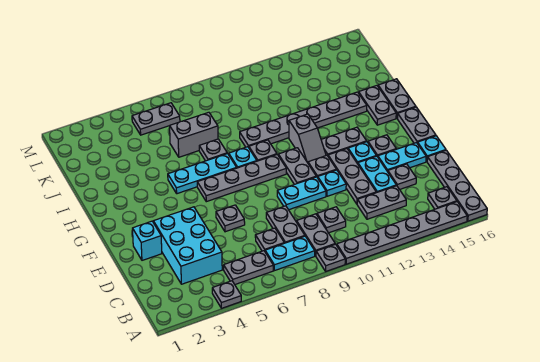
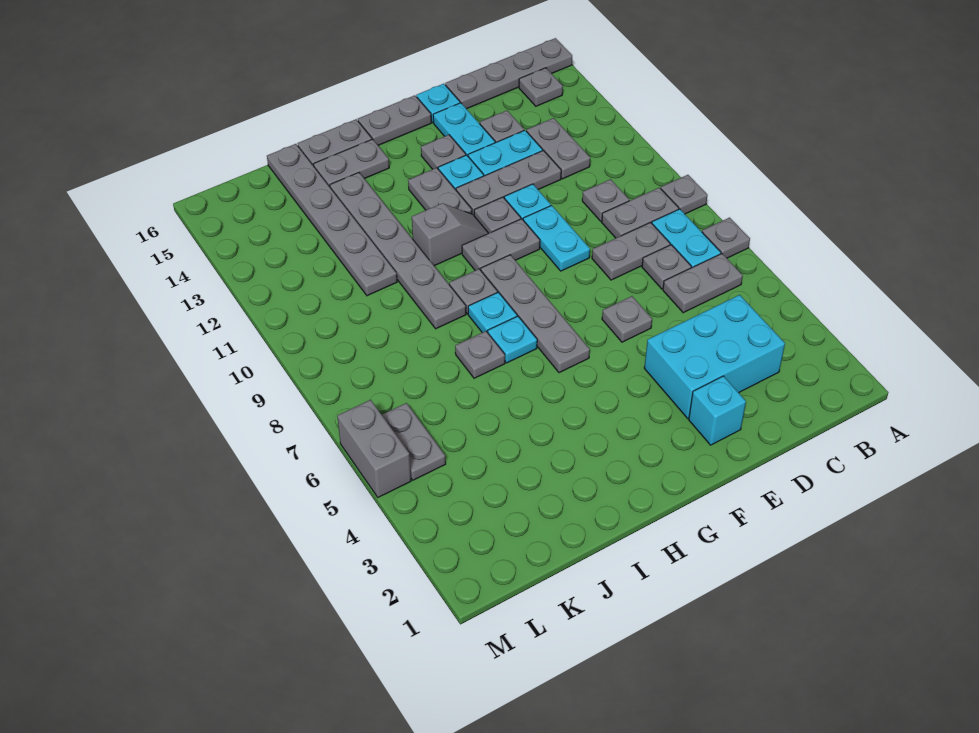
grey plate A4 level 1 -> grey plate A7 level 1
grey plate A10:A15 level 1 -> grey plate J11:J16 level 1
grey plate B5:B6 level 1 -> grey plate B6:C6 level 1
cyan plate H5:H7 level 1 -> cyan plate H7 level 1
grey brick J6:J7 level 1 -> grey brick M5:M6 level 1

